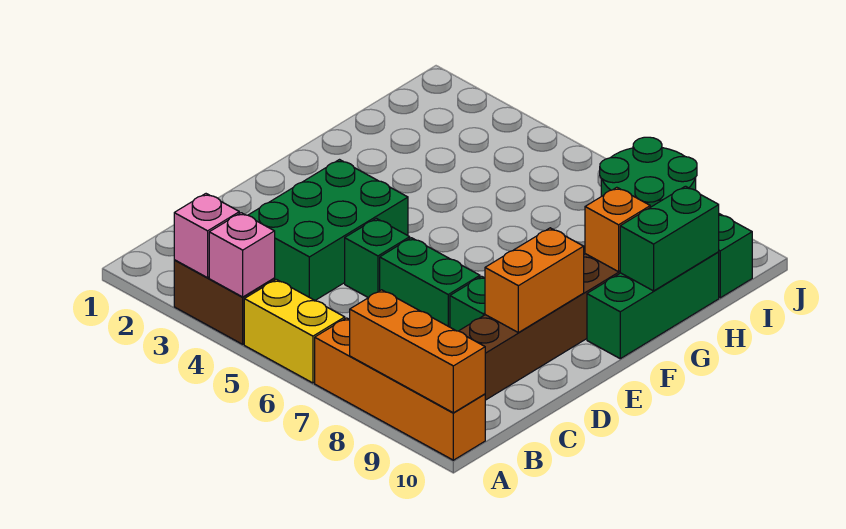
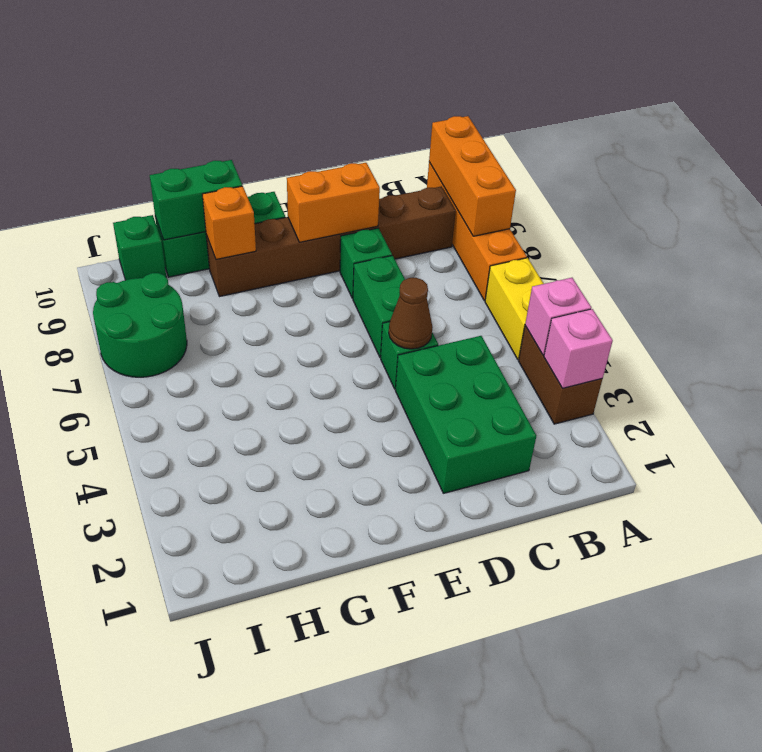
green brick C3:E4 level 1 -> green brick C2:D4 level 1
none -> brown cone D5 level 2

